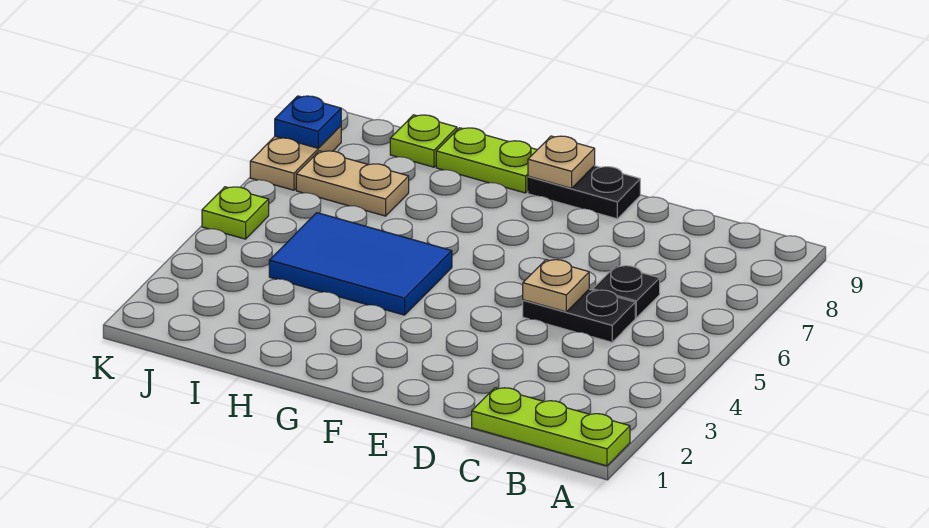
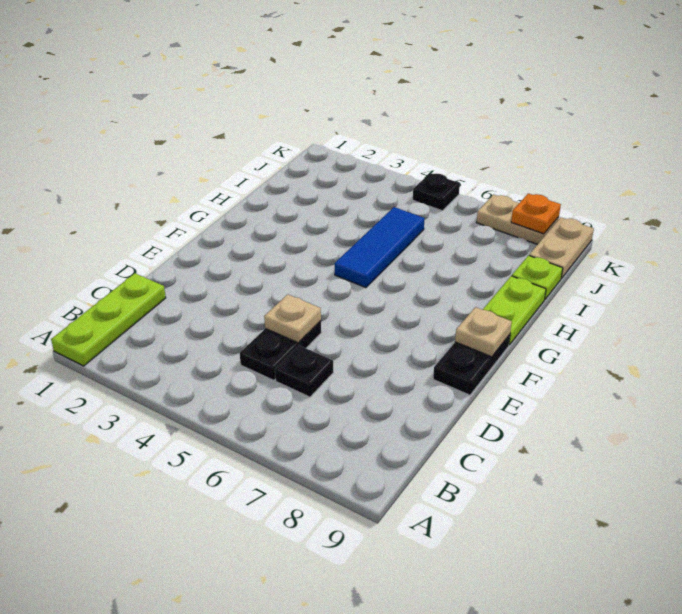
blue tile G4:I5 level 1 -> blue tile G5:I5 level 1
tan plate I7:J7 level 1 -> tan plate J9:K9 level 1
lime plate K5 level 1 -> black plate K5 level 1
blue plate K8 level 2 -> orange plate K8 level 2

